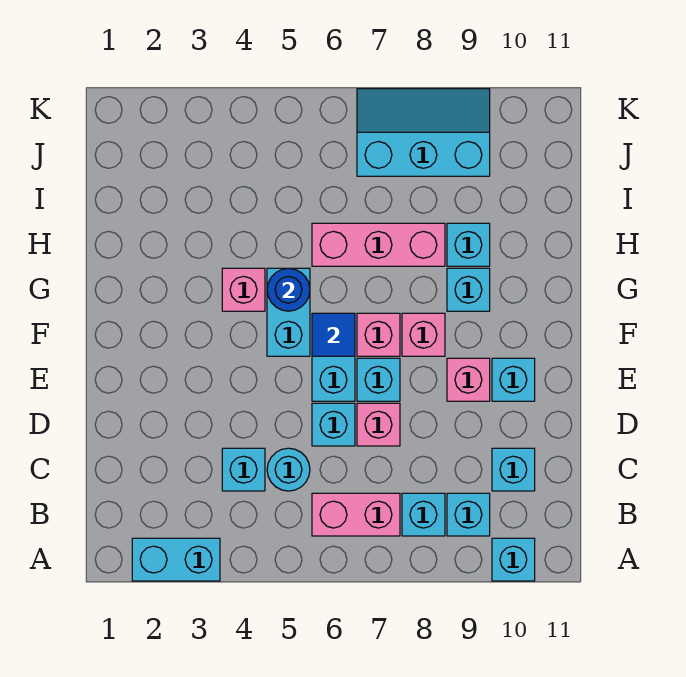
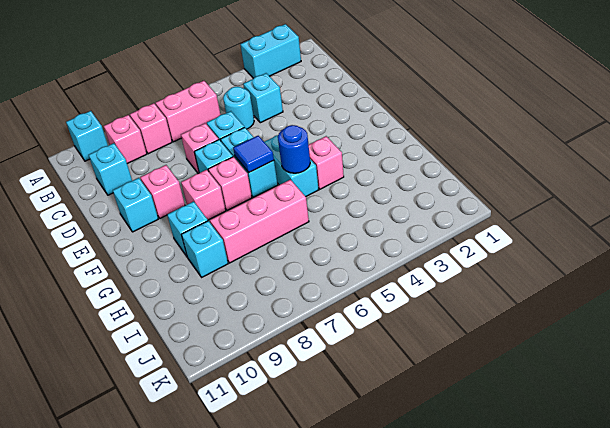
cyan brick B8 level 1 -> pink brick B8 level 1
cyan brick B9 level 1 -> pink brick B9 level 1
cyan slope J7:K9 level 1 top J -> none

